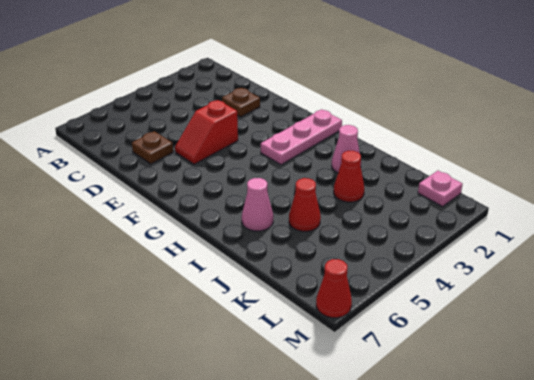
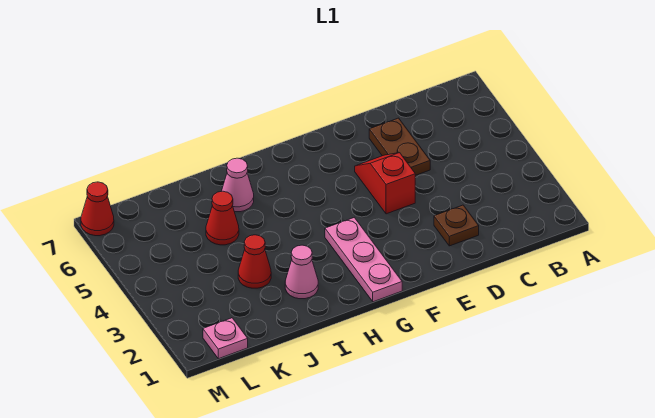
brown plate D6 level 1 -> brown plate D5:D6 level 1

